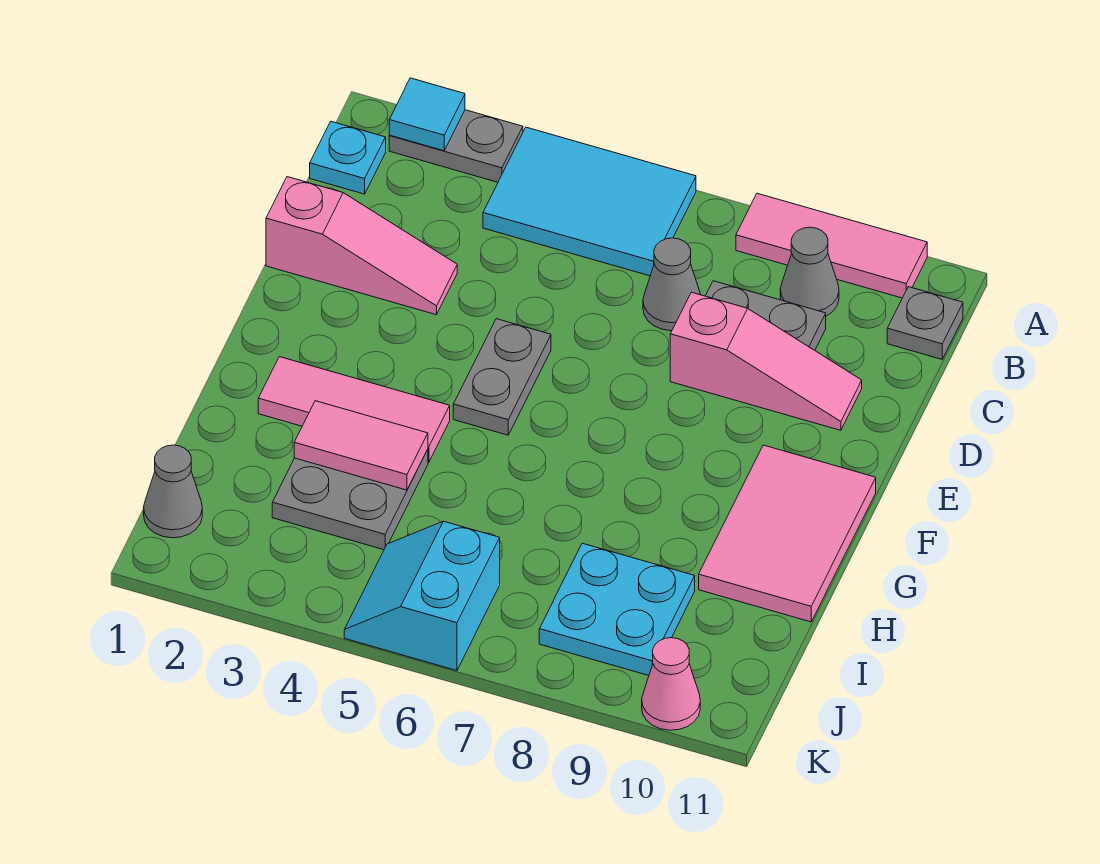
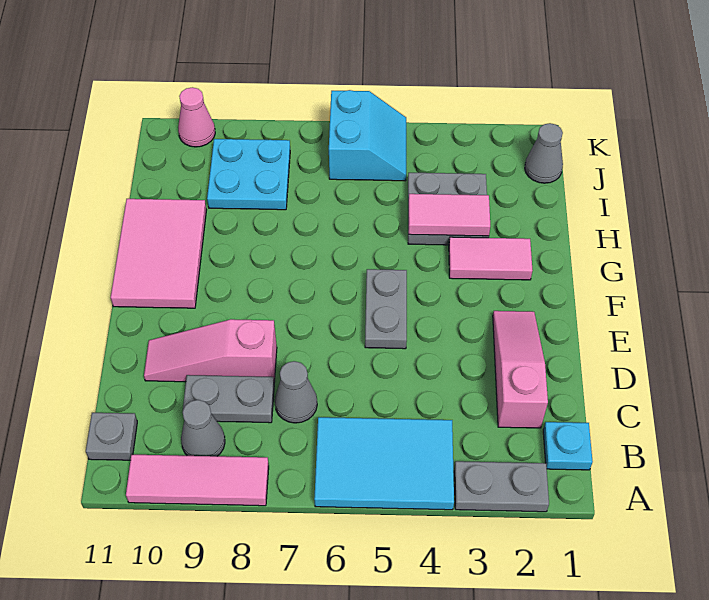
cyan tile A2 level 2 -> none
pink slope D1:D3 level 1 top 1 -> pink slope C2:E2 level 1 top C
pink tile G2:G4 level 1 -> pink tile G2:G3 level 1

